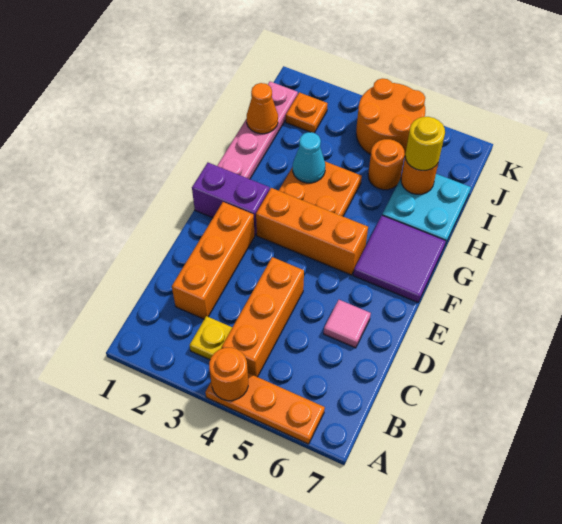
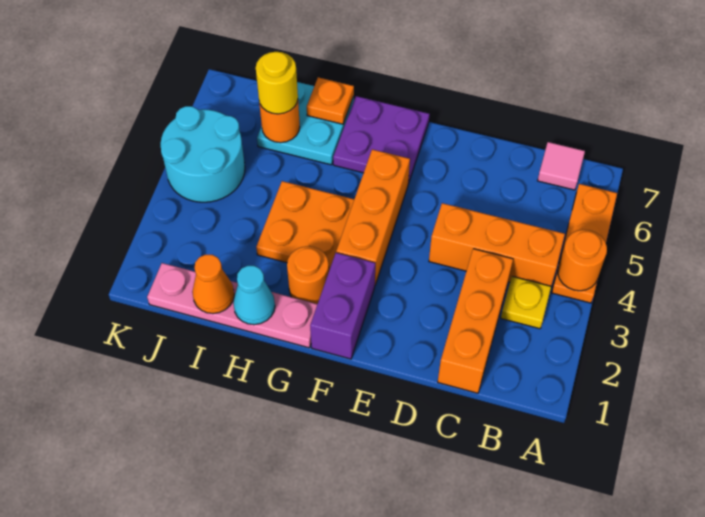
orange brick C2:E2 level 1 -> orange brick C1:C3 level 1
pink tile D6 level 1 -> pink tile B7 level 1
purple tile F6:G7 level 1 -> purple plate F6:G7 level 1
cyan cone H3 level 2 -> cyan cone H1 level 2
orange round brick I5 level 1 -> orange round brick G2 level 1
orange plate J2 level 1 -> orange plate H7 level 2
orange round brick J4:K5 level 1 -> cyan round brick J4:K5 level 1

